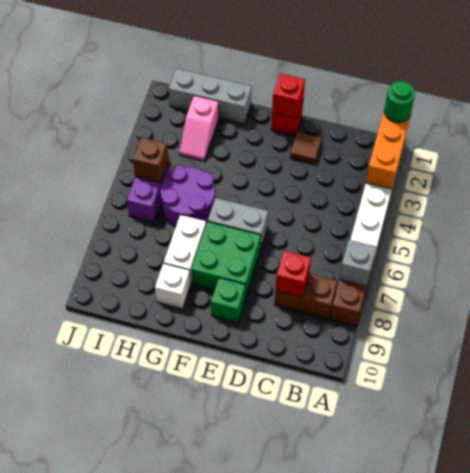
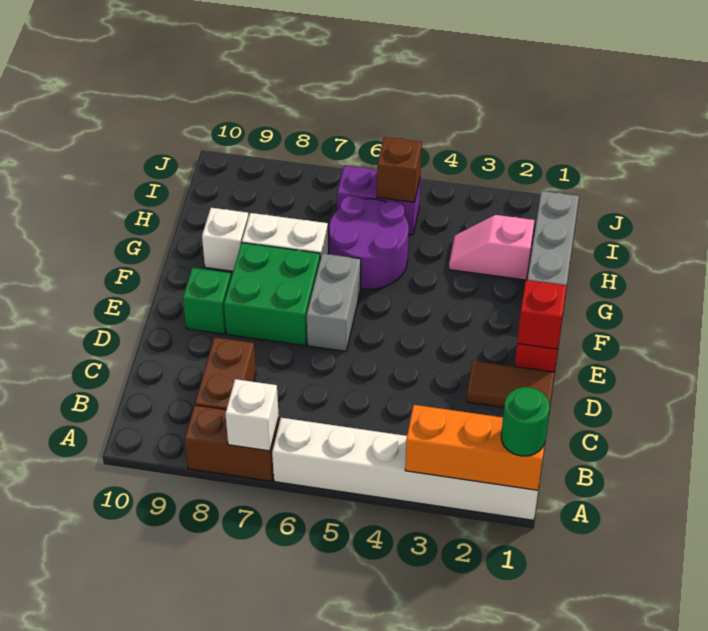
grey brick A7 level 2 -> white brick A7 level 2
red brick C8 level 2 -> none
brown tile D2 level 1 -> brown tile D1:D2 level 1

